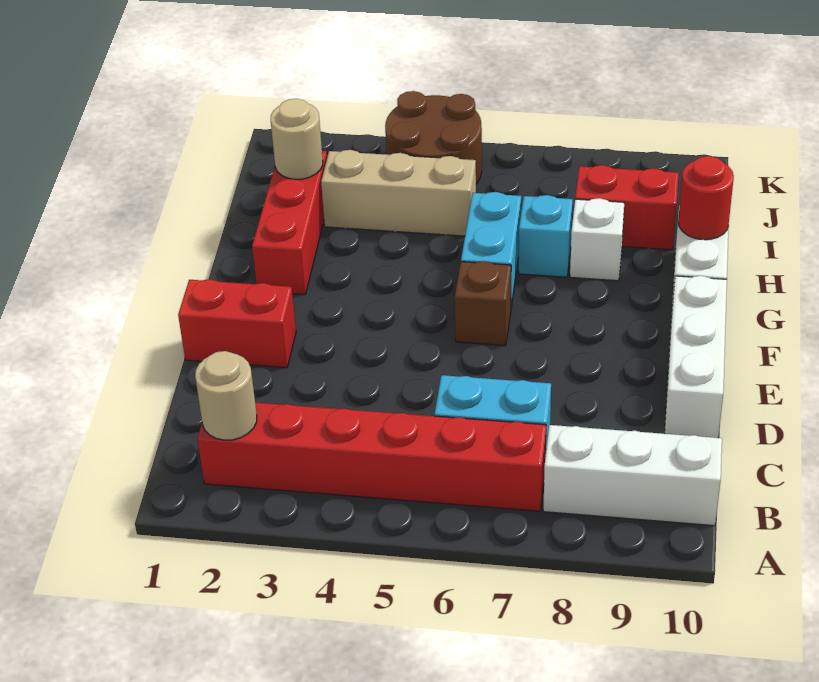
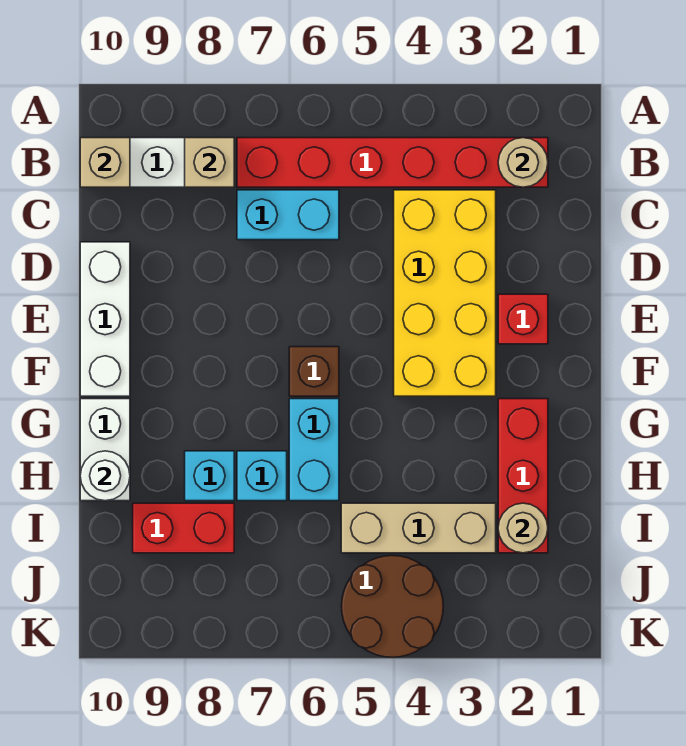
none -> tan brick B8 level 2
none -> tan brick B10 level 2
none -> yellow brick C3:F4 level 1
red brick E1:E2 level 1 -> red brick E2 level 1
white brick H8 level 1 -> cyan brick H8 level 1
red round brick H10 level 2 -> white round brick H10 level 2

